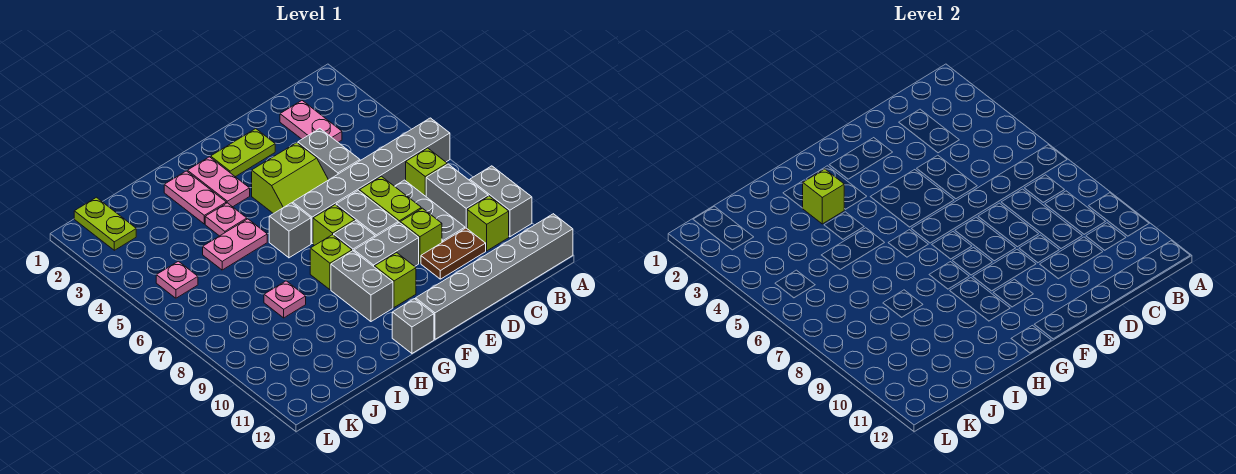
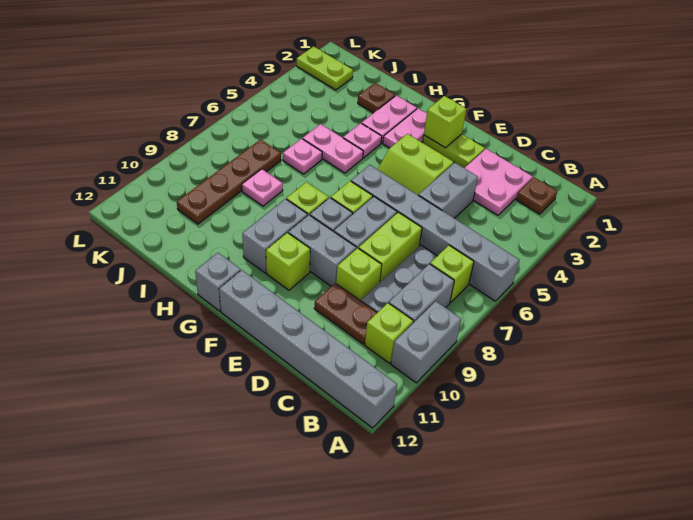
none -> brown plate B2 level 1
pink plate C2:C3 level 1 -> pink plate C2:D3 level 1
grey brick G6 level 1 -> none
lime brick H3 level 2 -> lime brick F2 level 2
none -> brown plate I2 level 1
none -> brown plate J7:J10 level 1
lime plate K1:K2 level 1 -> lime plate K2:L2 level 1
pink plate K5 level 1 -> pink plate I6 level 1

